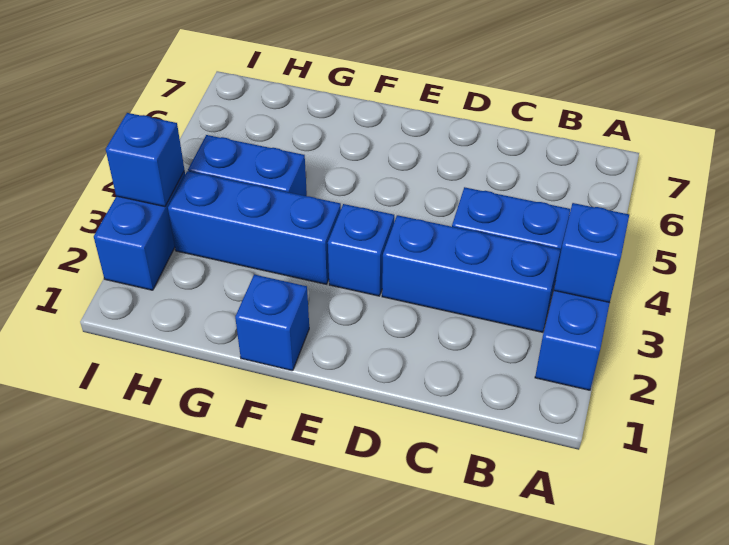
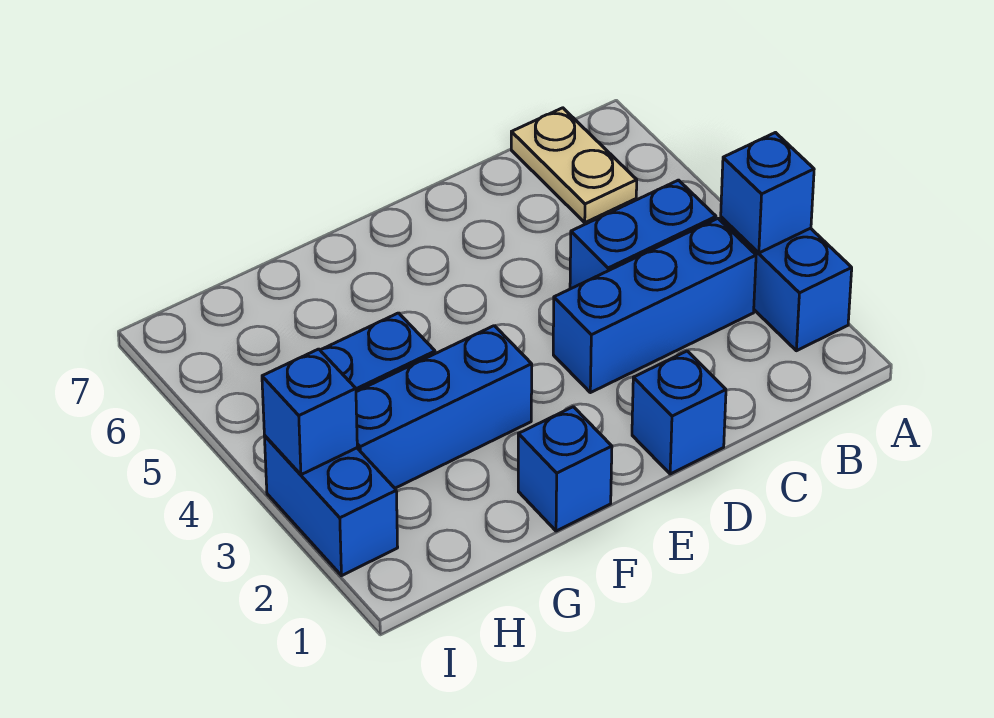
none -> tan plate B6:B7 level 1
blue brick E3 level 1 -> blue brick D1 level 1

